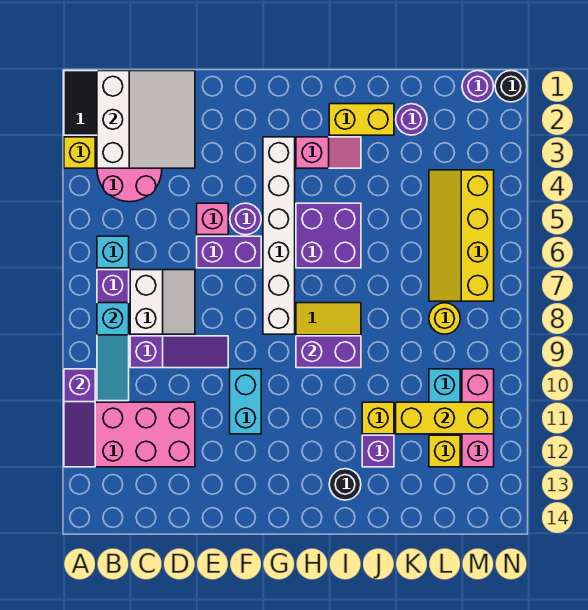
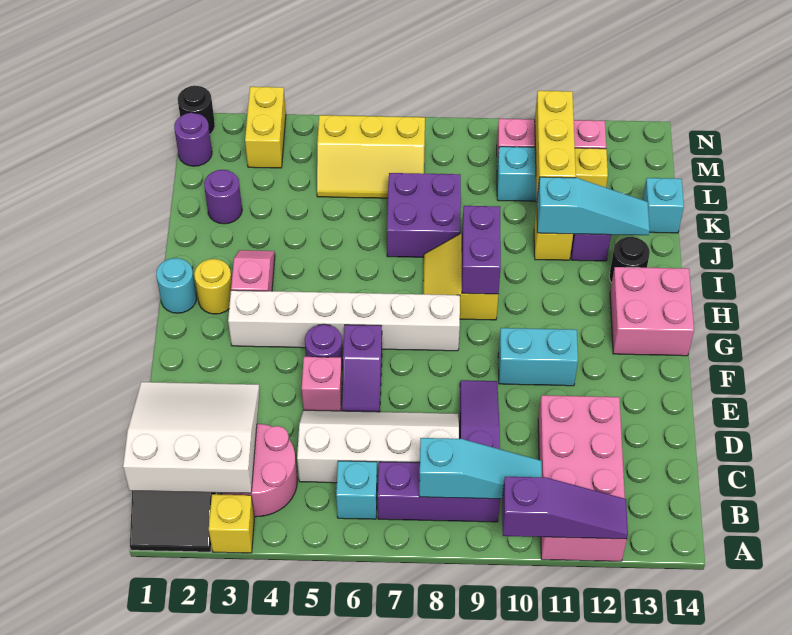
white slope C7:D8 level 1 top C -> white slope C5:D8 level 1 top C
purple brick E6:F6 level 1 -> purple slope E6:F6 level 1 top F
none -> pink brick G13:H14 level 1
none -> cyan round brick H1 level 1
purple brick H5:I6 level 1 -> purple brick J7:K8 level 1
yellow brick I2:J2 level 1 -> yellow brick M3:N3 level 1
none -> cyan slope J11:J13 level 2 top 11
none -> cyan brick K14 level 1
yellow slope L4:M7 level 1 top M -> yellow slope L5:M7 level 1 top M
yellow round brick L8 level 1 -> yellow round brick H2 level 1

